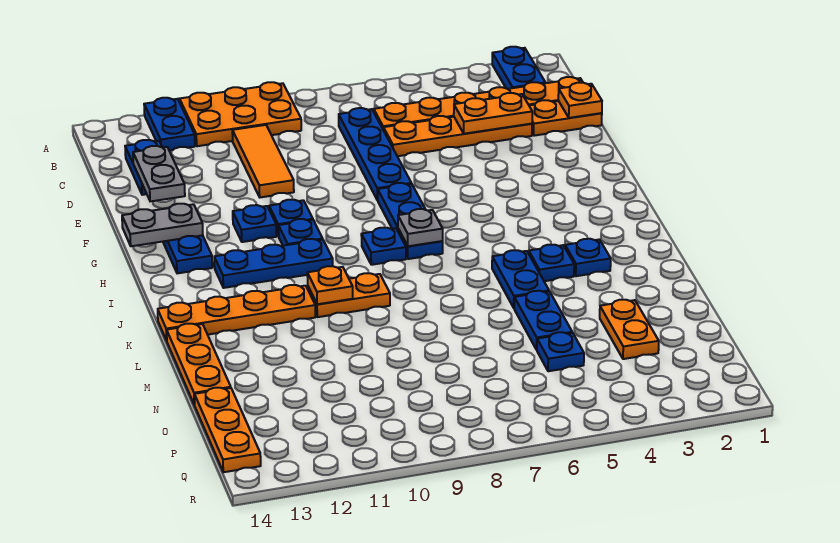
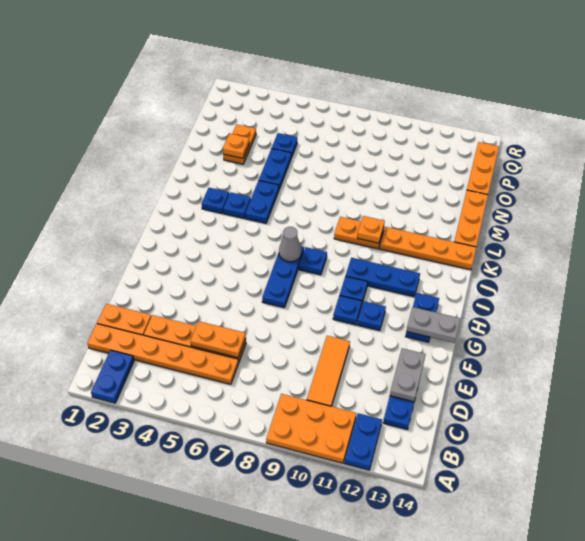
blue plate C7:F7 level 1 -> none
orange plate D1 level 2 -> orange plate N3 level 2
orange plate D3:D4 level 2 -> orange plate D5:D6 level 2
grey plate I7 level 2 -> grey cone I7 level 2

